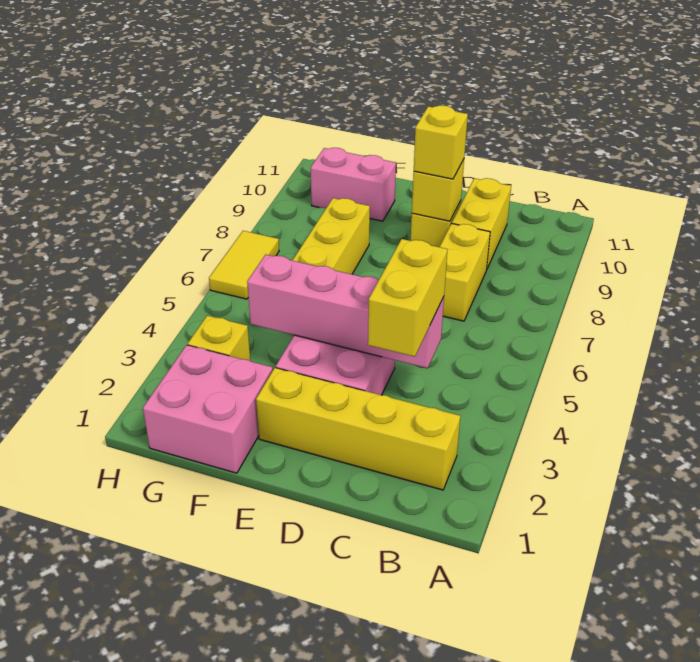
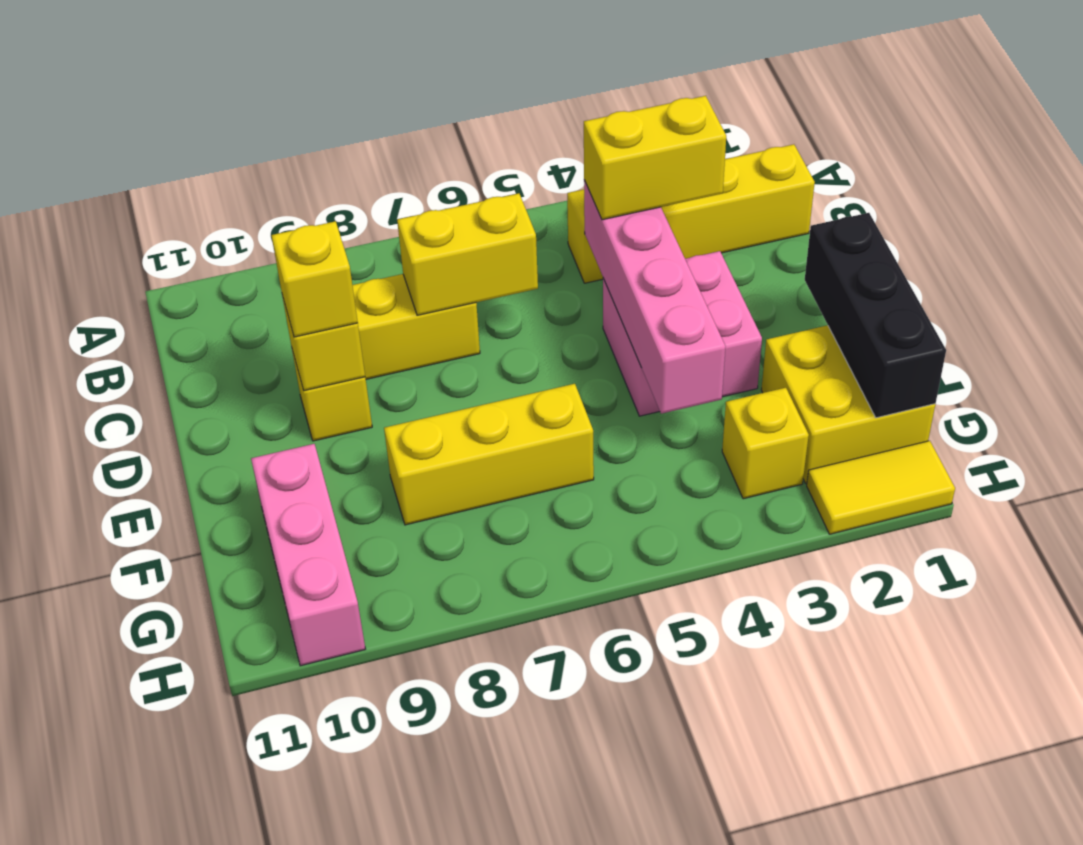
yellow brick B2:E2 level 1 -> yellow brick B1:B4 level 1
yellow brick C9:C10 level 1 -> yellow brick C6:C7 level 2
none -> black brick E1:G1 level 2
pink brick F1:G2 level 1 -> yellow brick F1:G2 level 1
pink brick F10:G10 level 1 -> pink brick F10:H10 level 1
yellow tile H6:H7 level 1 -> yellow tile H1:H2 level 1

